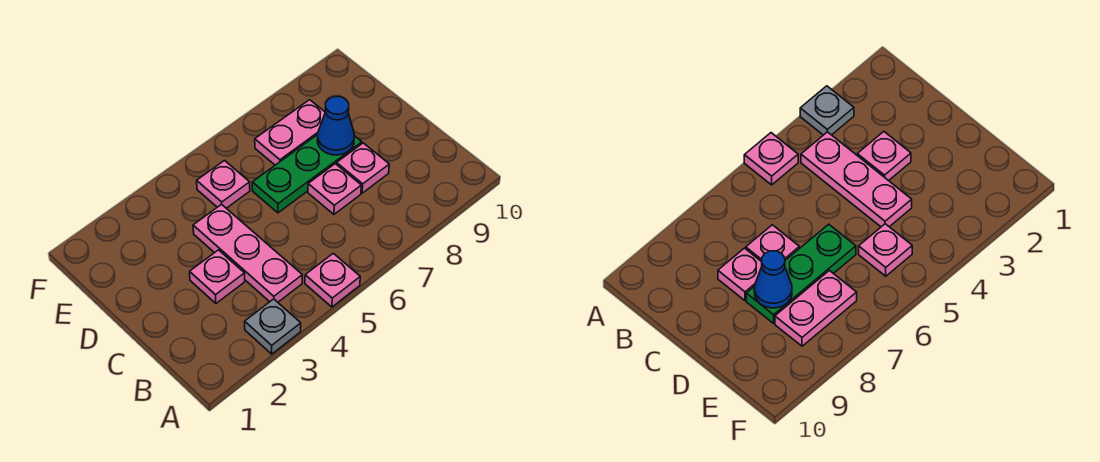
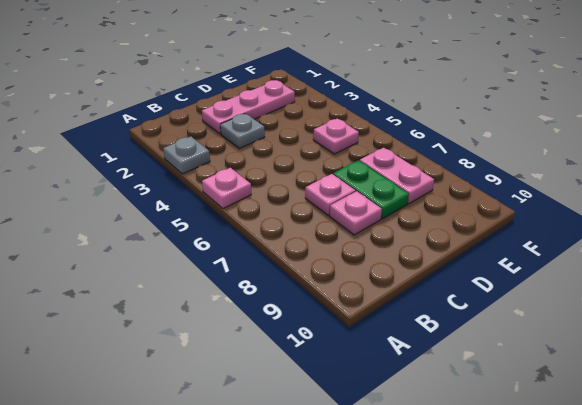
pink plate B4:D4 level 1 -> pink plate C2:E2 level 1
pink plate C3 level 1 -> grey plate C3 level 1
green plate D6:D8 level 1 -> green plate D7:D8 level 1
blue cone D8 level 2 -> none

